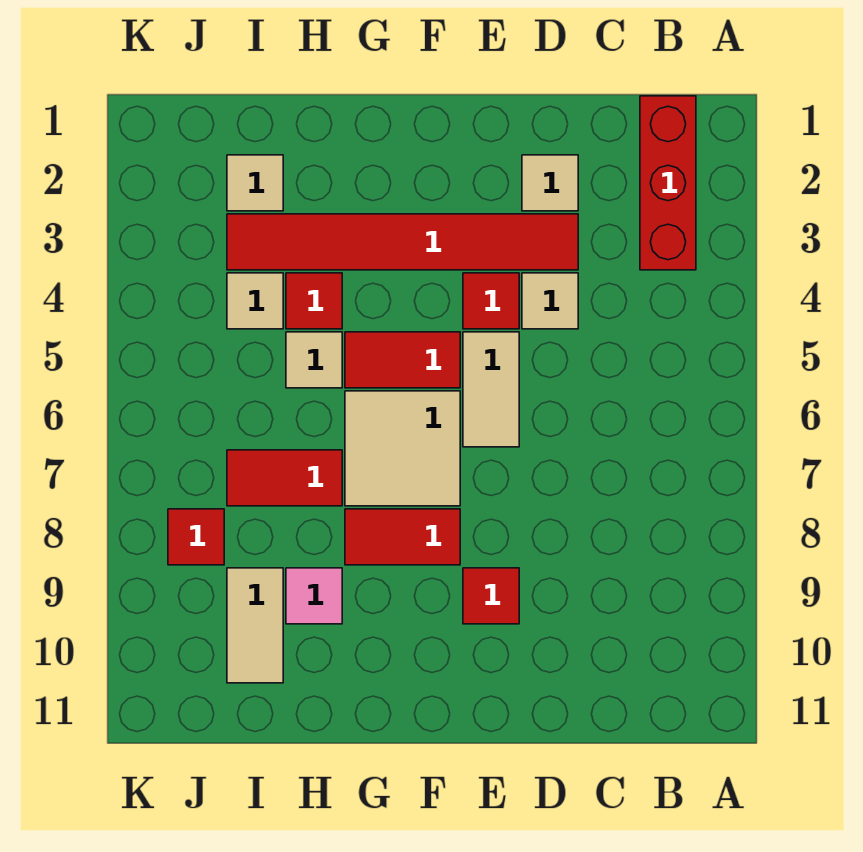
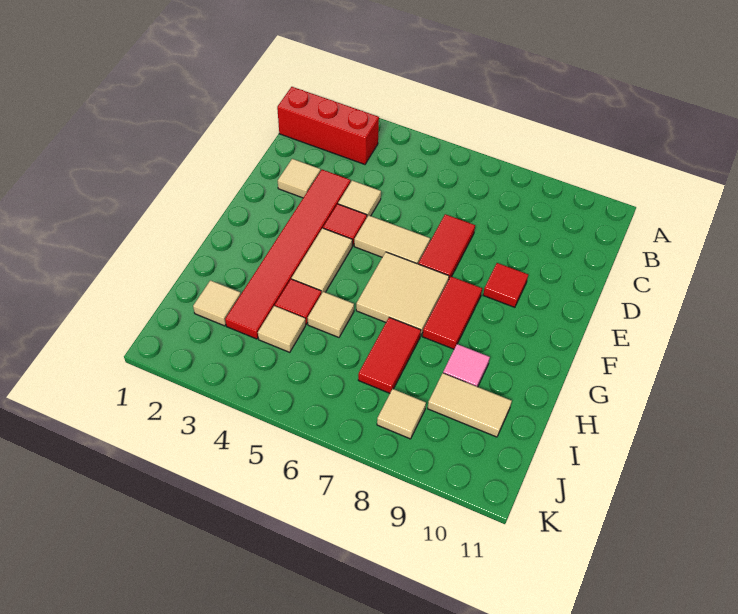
none -> tan tile F4:G4 level 1
red tile F5:G5 level 1 -> red tile D7:E7 level 1
red tile J8 level 1 -> tan tile J8 level 1

